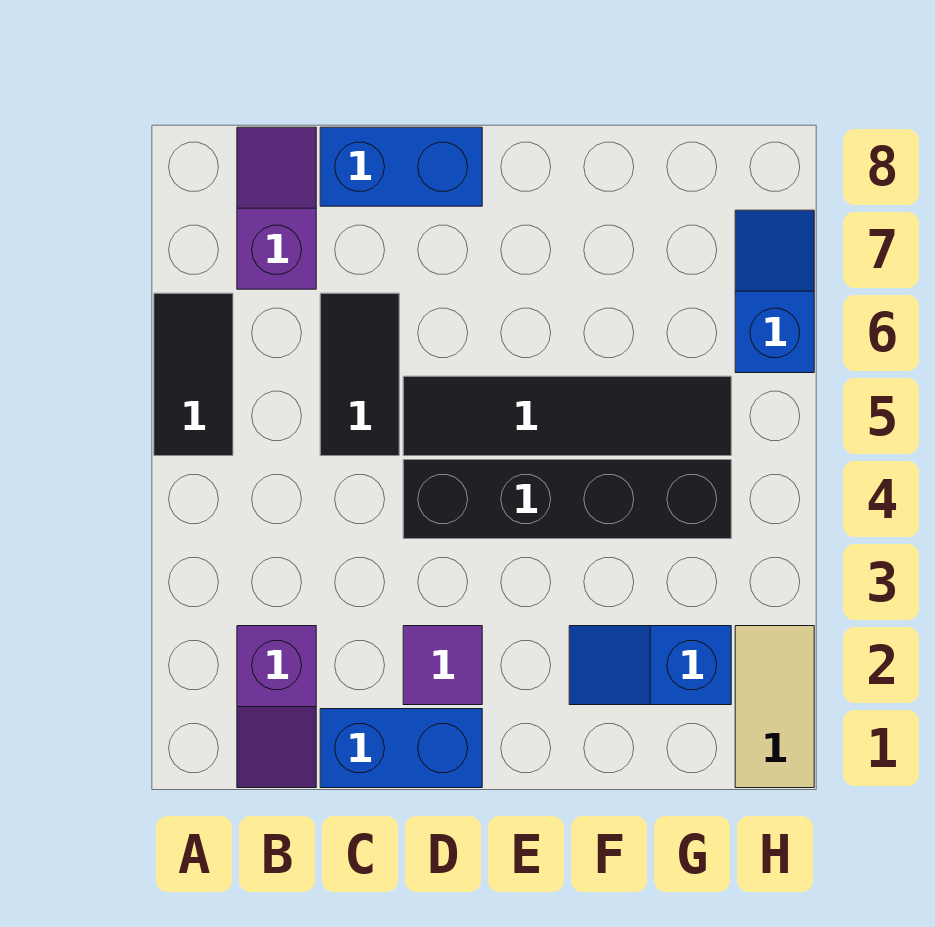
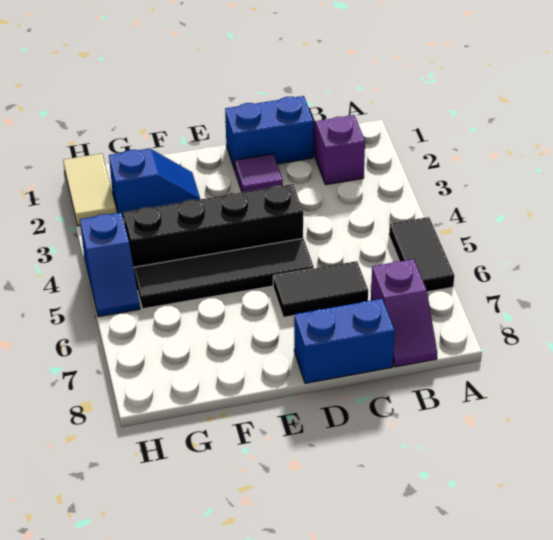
black tile C5:C6 level 1 -> black tile C6:D6 level 1
blue slope H6:H7 level 1 top 6 -> blue slope H4:H5 level 1 top 4

